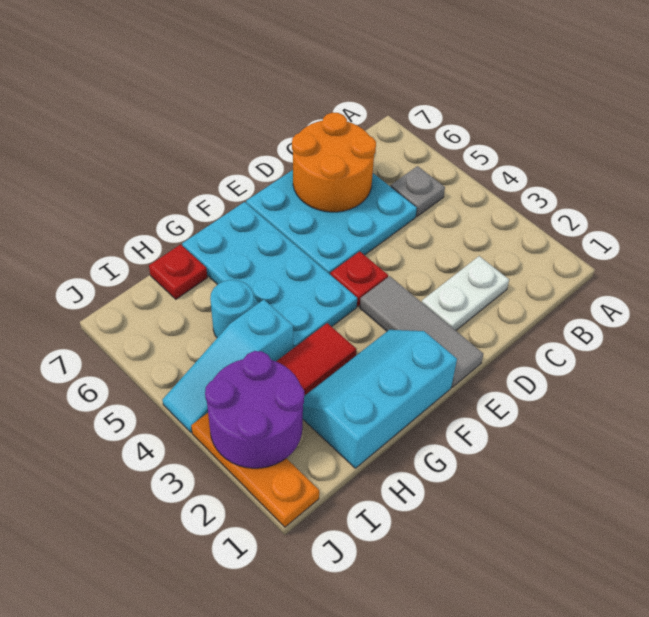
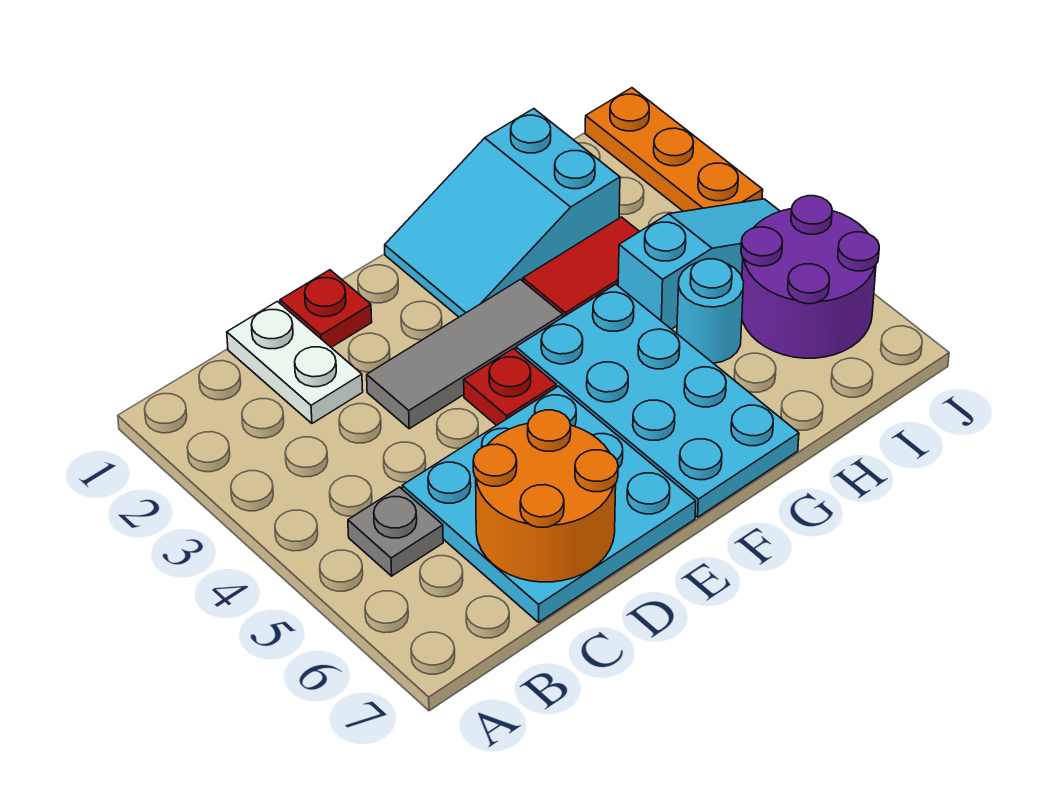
white plate C2:D2 level 1 -> white plate C1:C2 level 1
grey tile E1:E3 level 1 -> grey tile D3:F3 level 1
cyan slope F1:H2 level 1 top 1 -> cyan slope F1:H2 level 1 top H
red plate H7 level 1 -> red plate D1 level 1
purple round brick I2:J3 level 2 -> purple round brick I5:J6 level 1

